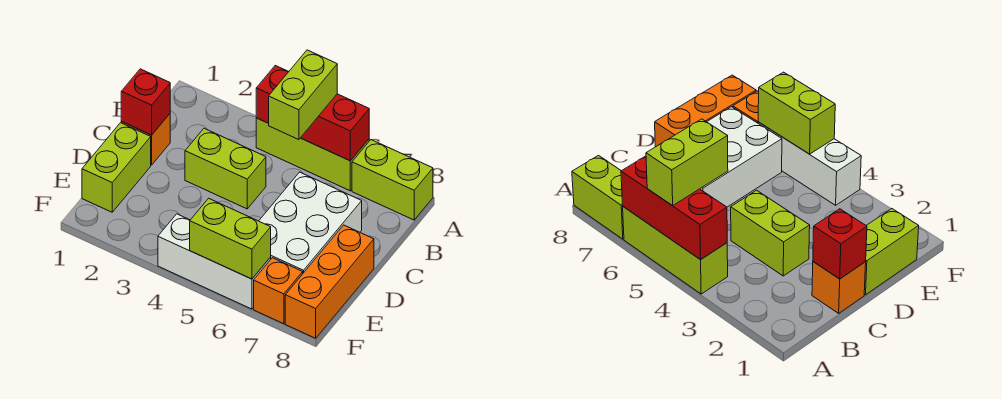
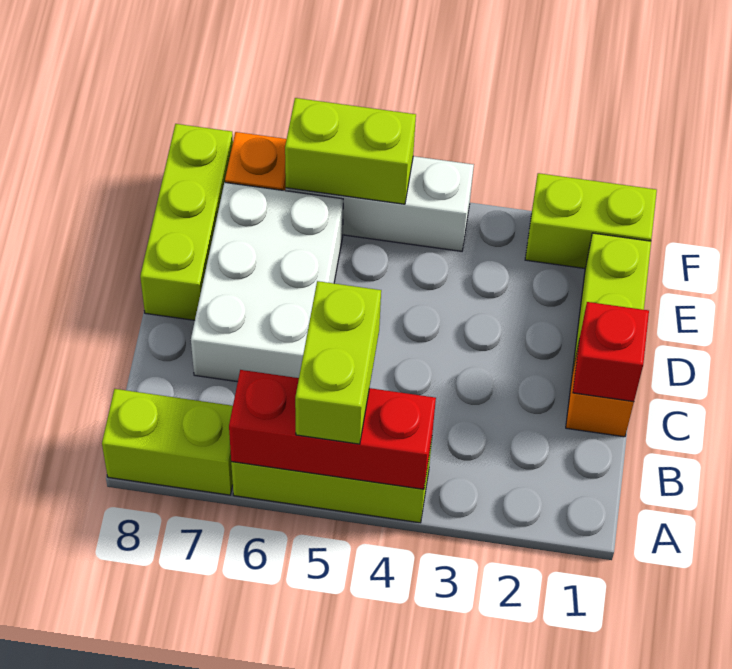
lime brick C3:C4 level 1 -> lime brick F1:F2 level 1
orange brick D8:F8 level 1 -> lime brick D8:F8 level 1

